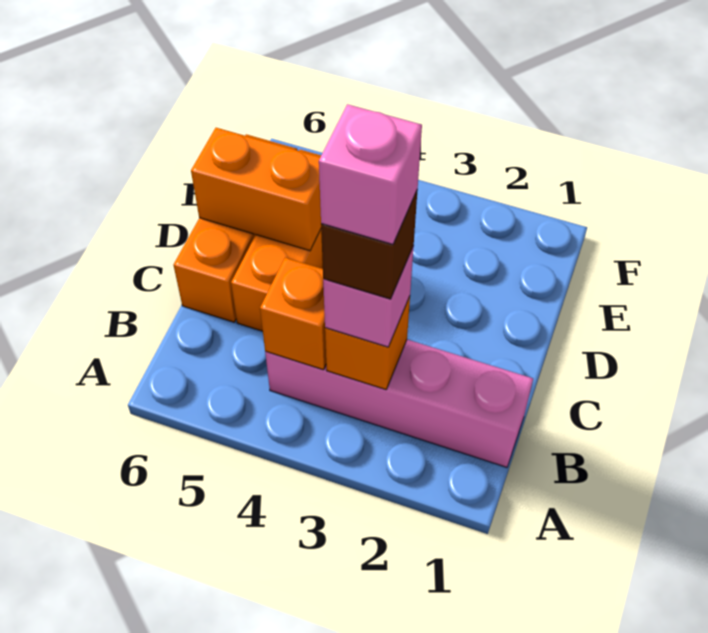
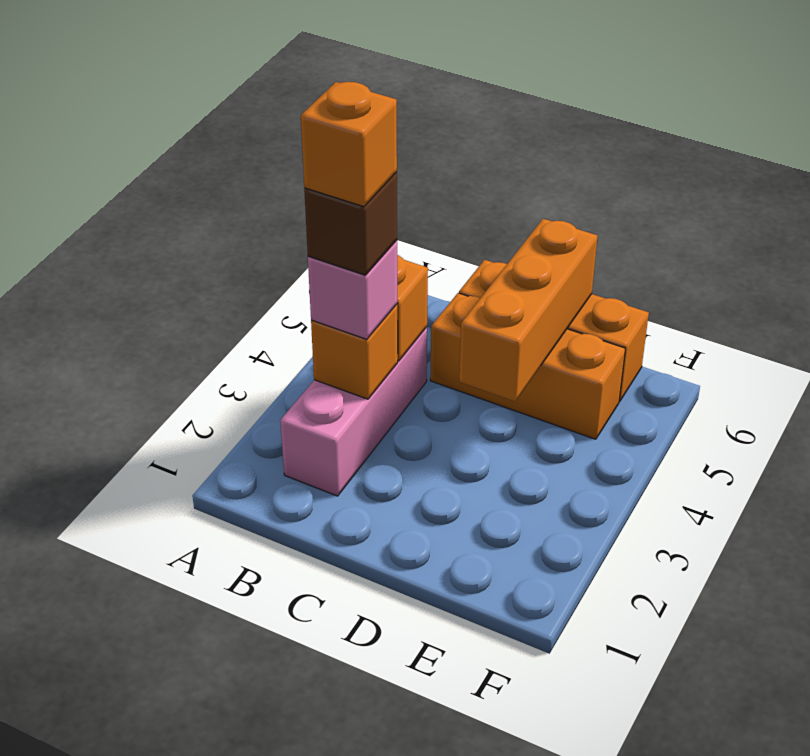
pink brick B1:B4 level 1 -> pink brick B2:B4 level 1
pink brick B3 level 5 -> orange brick B3 level 5
orange brick D5:D6 level 2 -> orange brick D4:D6 level 2

